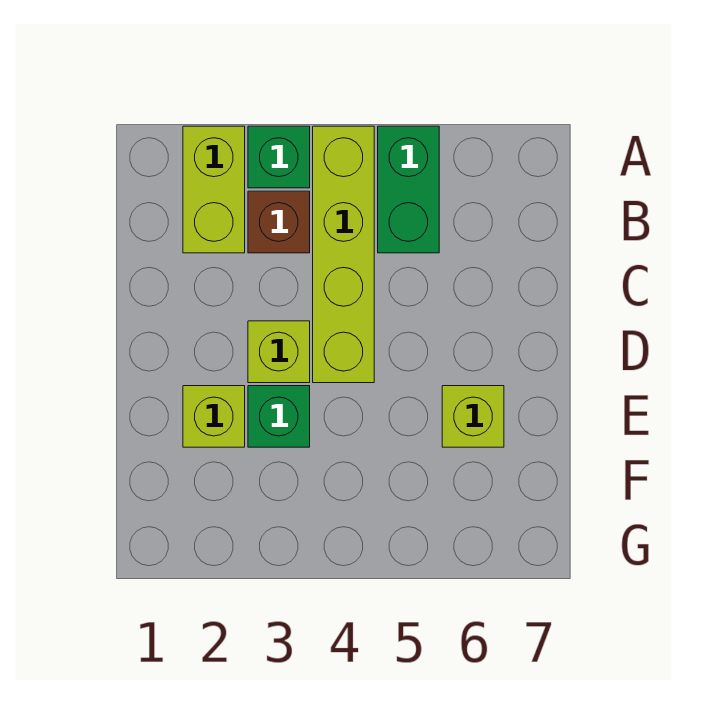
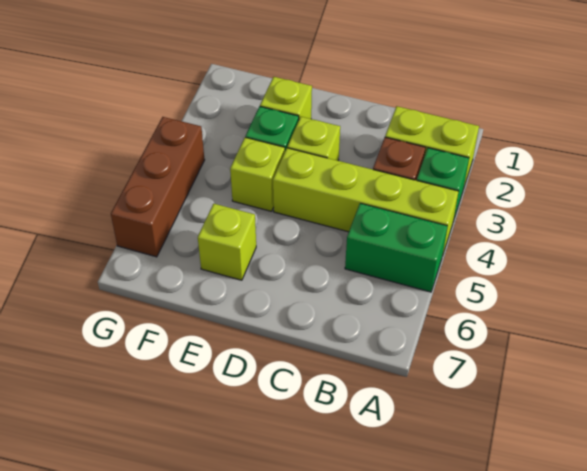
none -> lime brick E4 level 1
none -> brown brick G4:G6 level 1

